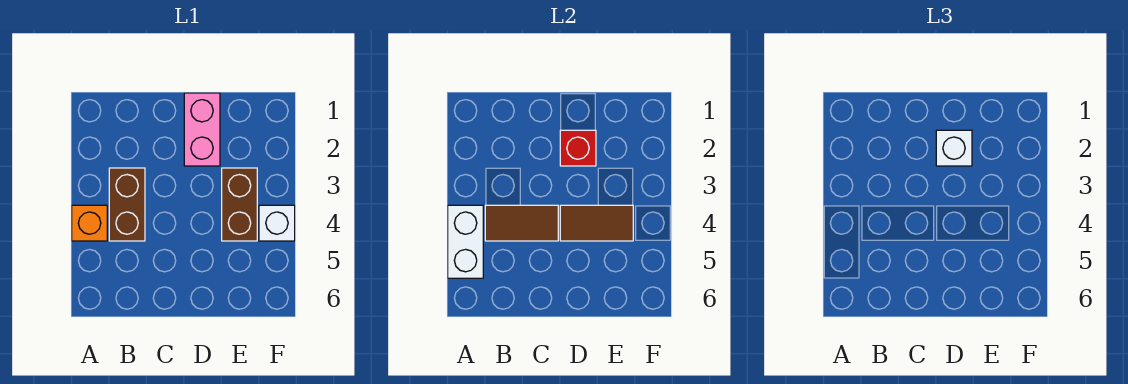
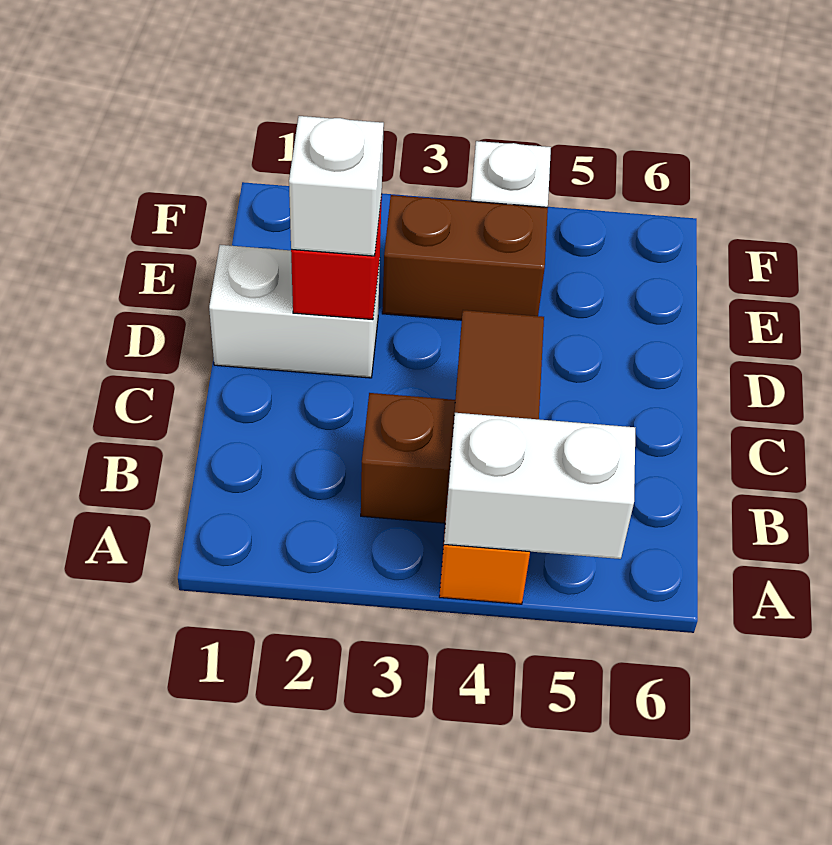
pink brick D1:D2 level 1 -> white brick D1:D2 level 1
brown tile D4:E4 level 2 -> none

